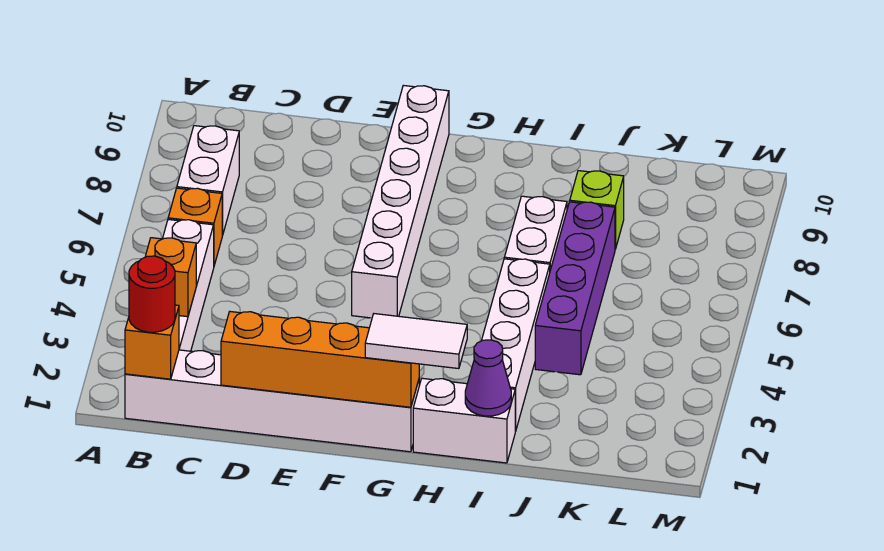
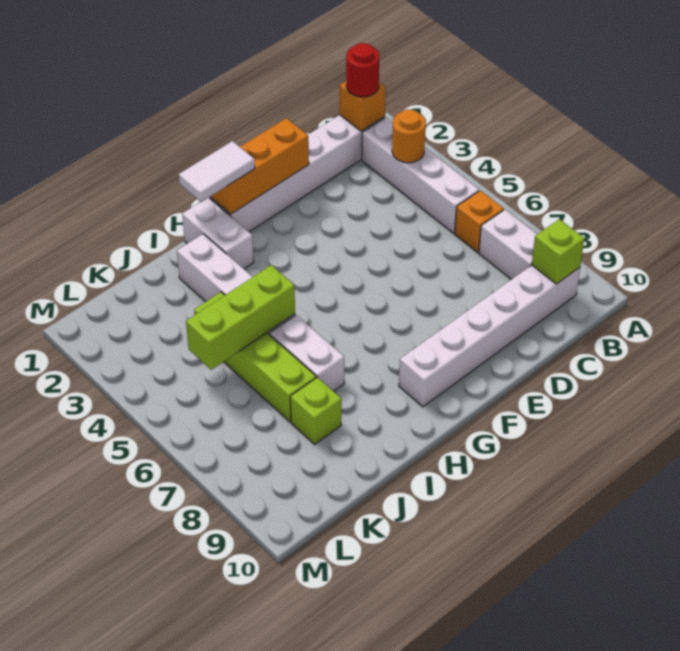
orange brick B3 level 2 -> orange round brick B3 level 2
none -> lime brick B9 level 2
orange brick D1:G1 level 2 -> orange brick E1:G1 level 2
white brick F5:F10 level 1 -> white brick B9:G9 level 1
white brick H1:I1 level 1 -> white brick H1:H2 level 1
purple cone I1 level 2 -> none
none -> lime brick I5:K5 level 2
purple brick J4:J7 level 1 -> lime brick J4:J7 level 1

